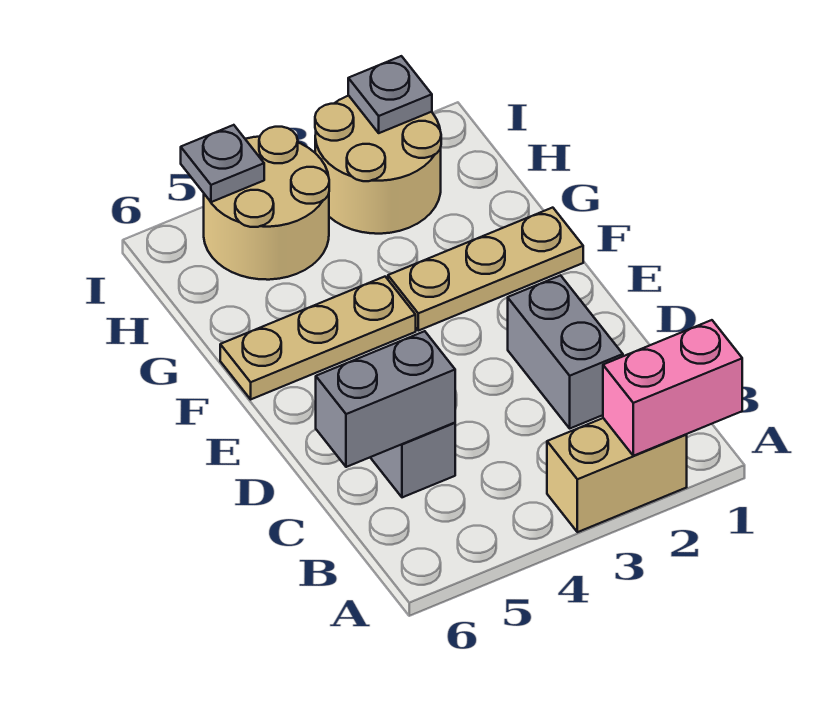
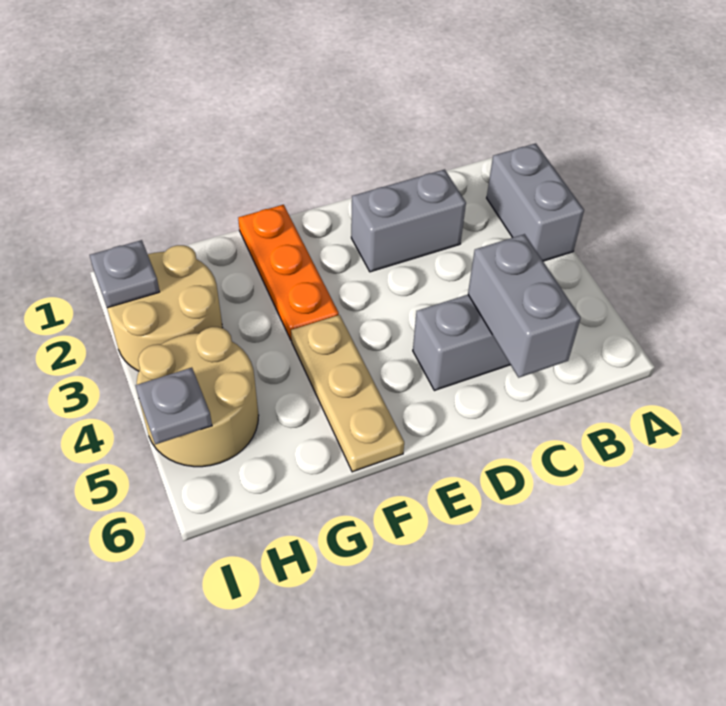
pink brick A1:A2 level 2 -> none
tan brick A2:A3 level 1 -> grey brick A2:A3 level 1
tan plate F1:F3 level 1 -> orange plate F1:F3 level 1

